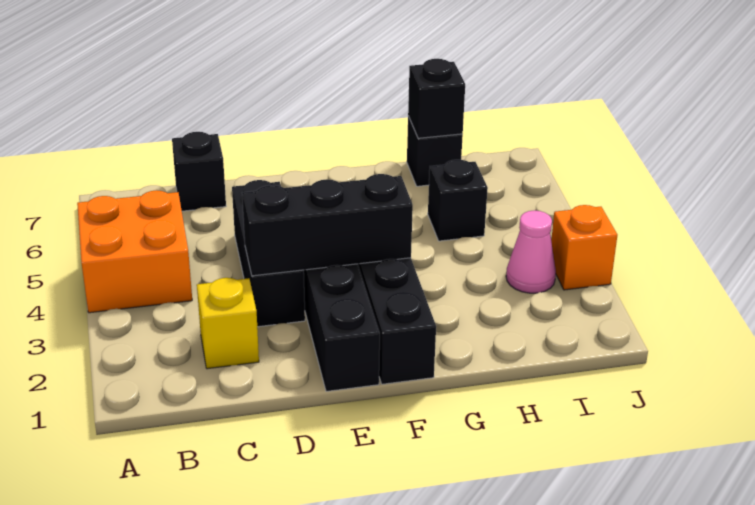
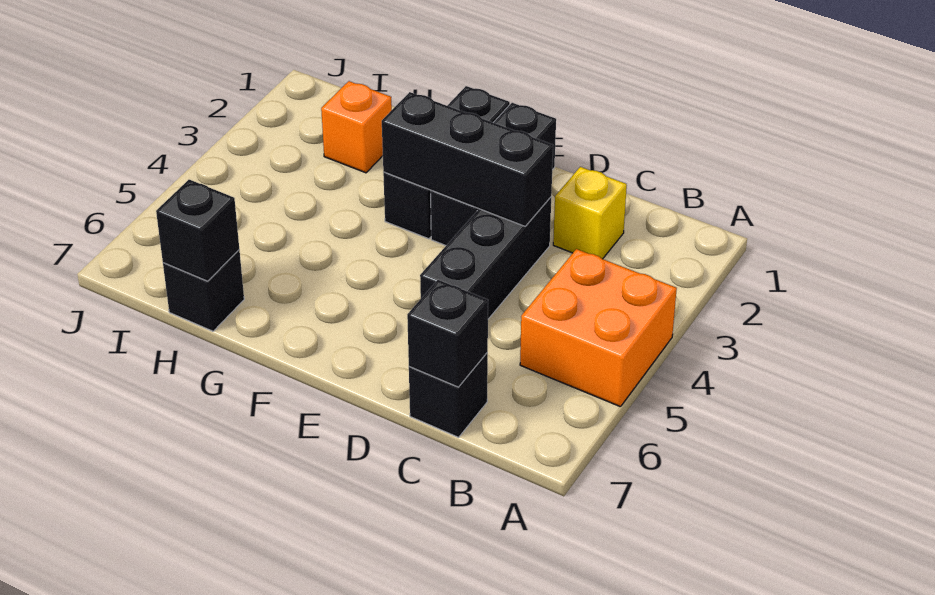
black brick H5 level 1 -> black brick C7 level 2
pink cone I3 level 1 -> none
orange brick J3 level 1 -> orange brick H2 level 1

